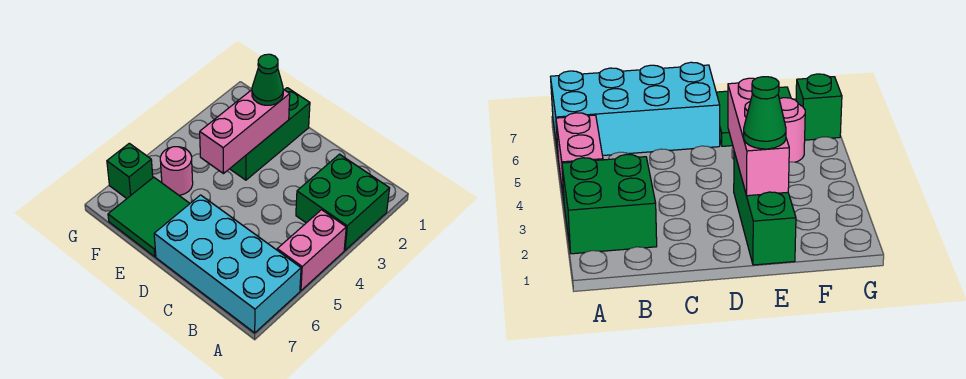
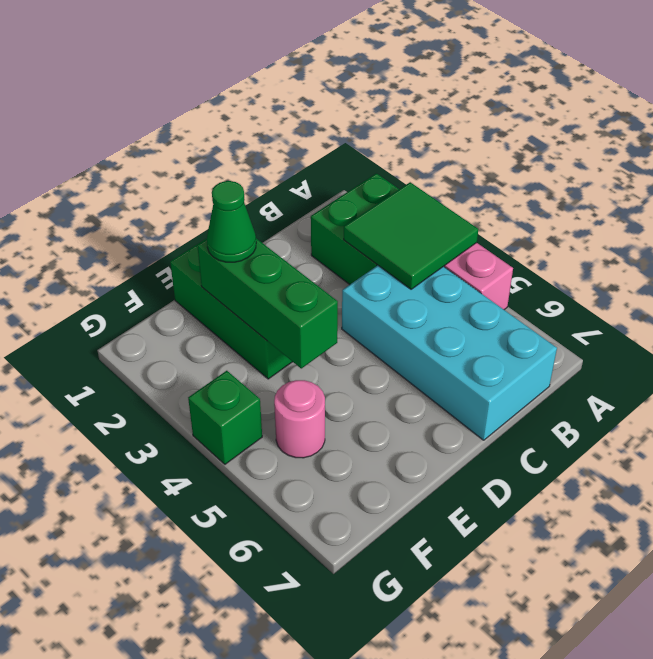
cyan brick A6:D7 level 1 -> cyan brick B4:C7 level 1
pink brick E2:E4 level 2 -> green brick E2:E4 level 2
green tile E6:F7 level 1 -> green tile A3:B4 level 2
green brick G6 level 1 -> green brick G4 level 1

